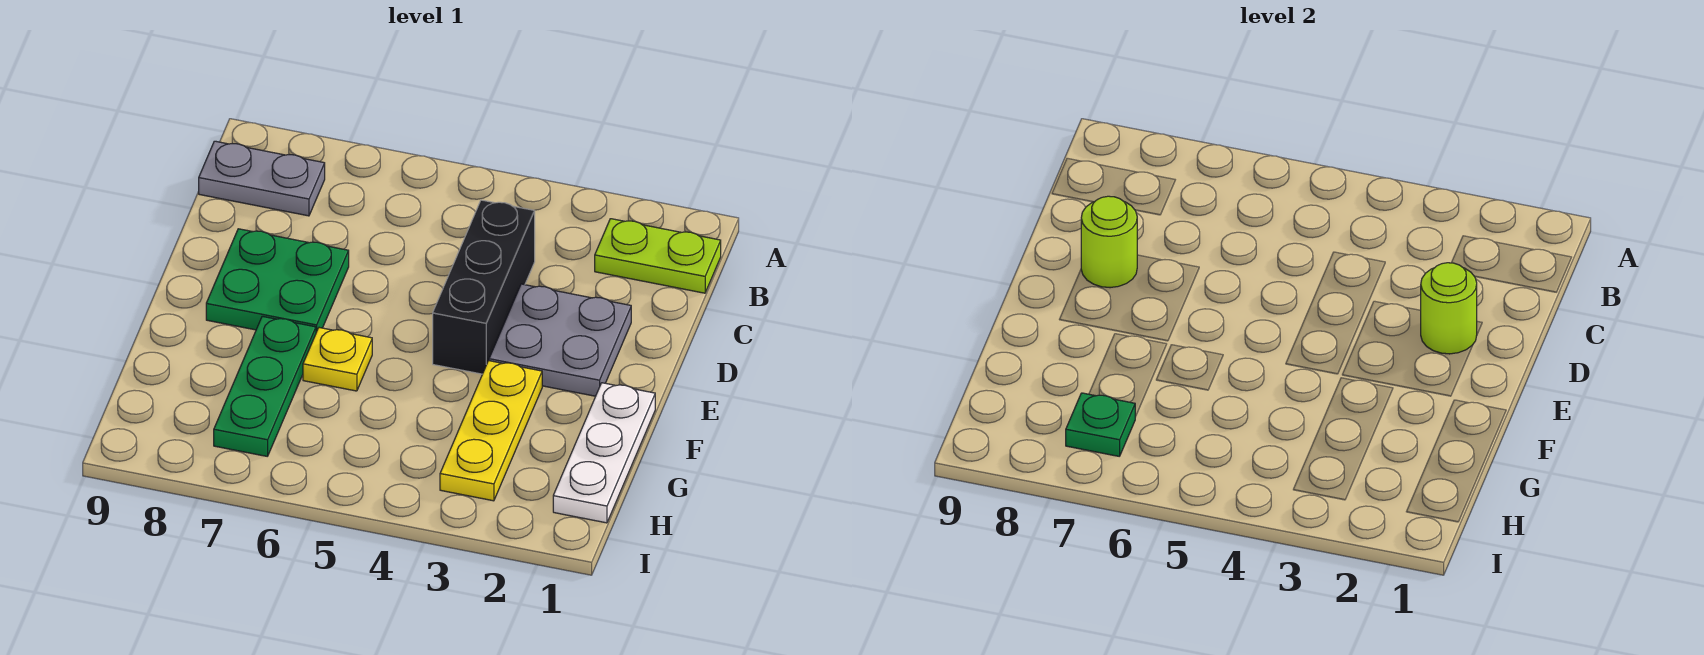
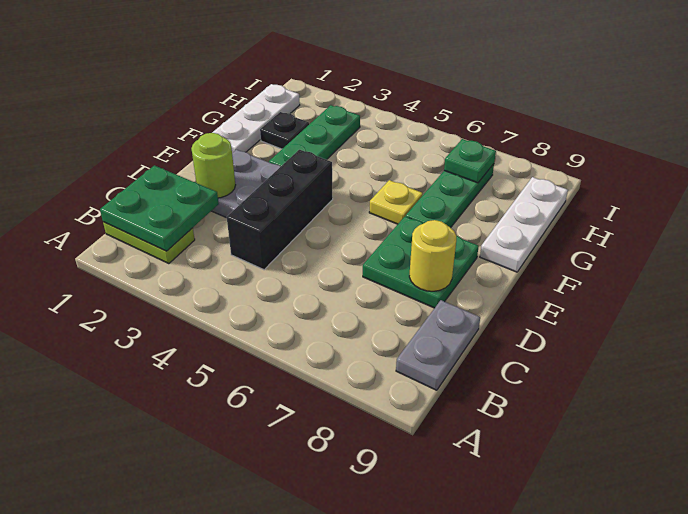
none -> green plate B1:C2 level 2
grey plate B8:B9 level 1 -> grey plate B9:C9 level 1
lime round brick D8 level 2 -> yellow round brick D8 level 2
yellow plate F3:H3 level 1 -> green plate F3:H3 level 1
none -> white plate F9:H9 level 1
none -> black plate G2 level 1

